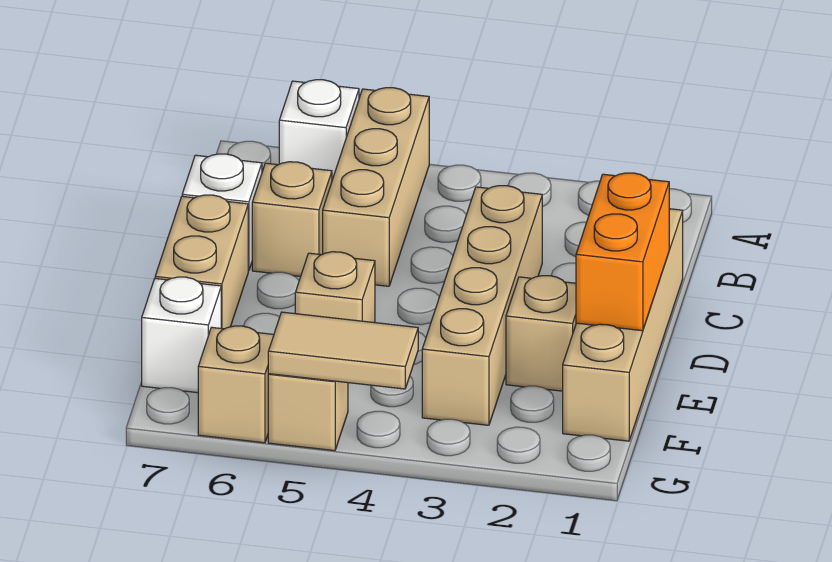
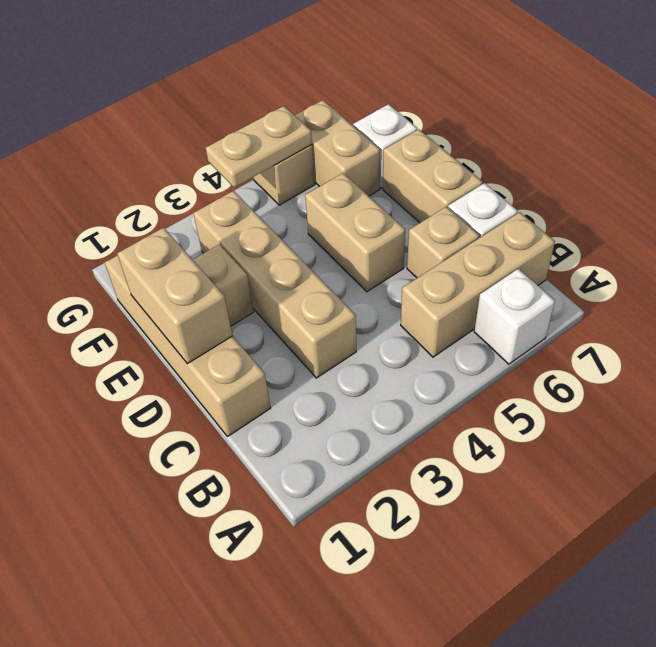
tan brick A5:C5 level 1 -> tan brick B5:B7 level 1
orange brick D1:E1 level 2 -> tan brick D1:E1 level 2
tan brick E5 level 1 -> tan brick D5:E5 level 1
tan tile G4:G5 level 2 -> tan plate G4:G5 level 2
tan brick G6 level 1 -> tan brick F6:G6 level 1

